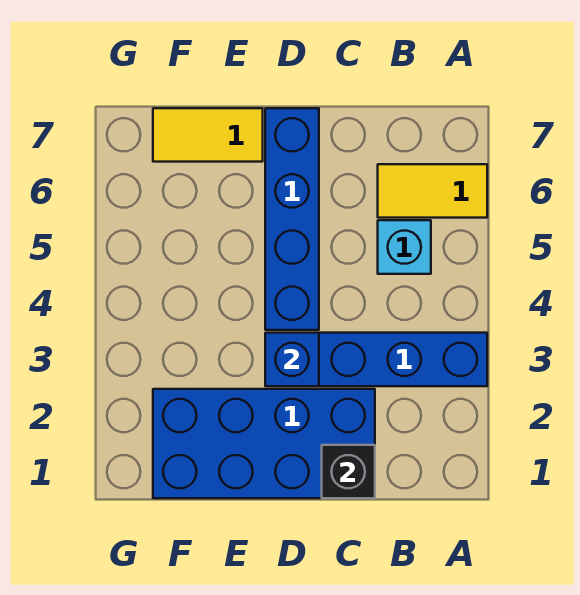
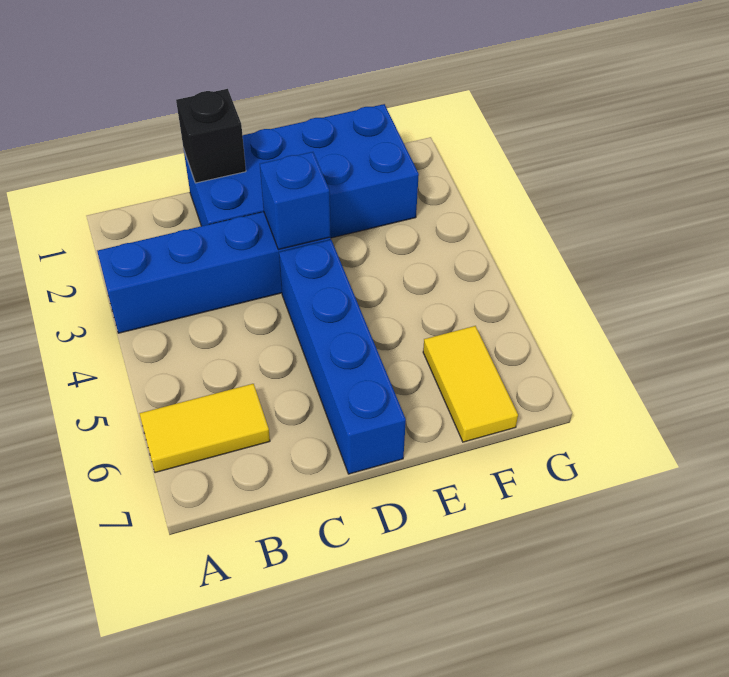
cyan brick B5 level 1 -> none
yellow tile E7:F7 level 1 -> yellow tile F6:F7 level 1

